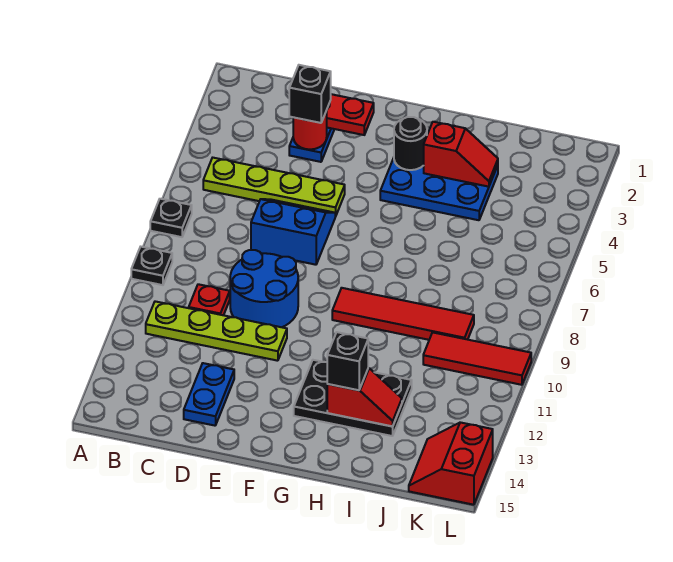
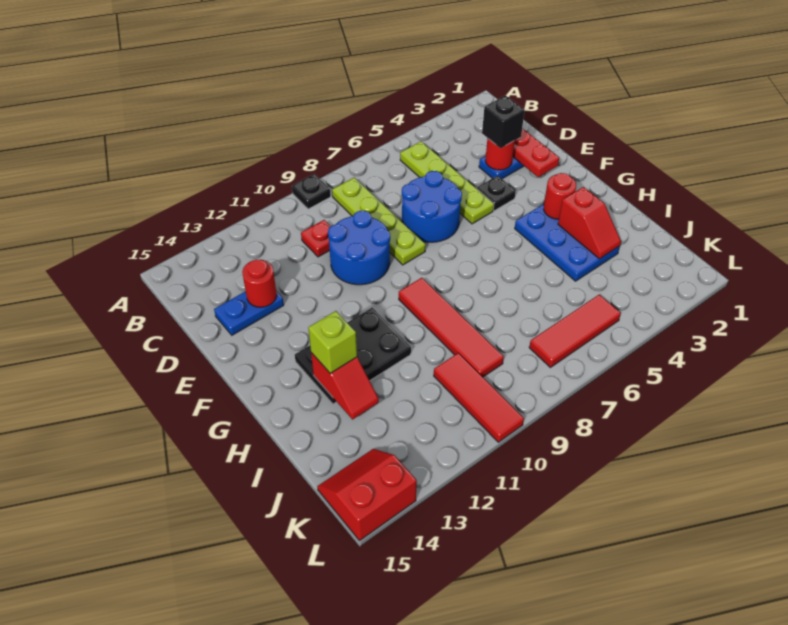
black plate A7 level 1 -> black plate E4 level 1
lime plate B11:E11 level 1 -> lime plate B8:E8 level 1
blue slope D6:E7 level 1 top 7 -> blue round brick D6:E7 level 1
none -> red round brick D13 level 2
black round brick G3 level 2 -> red round brick G3 level 2
black plate G12:I13 level 1 -> black plate G11:H13 level 1
black brick H13 level 3 -> lime brick H13 level 3
none -> red tile K5:K7 level 1

